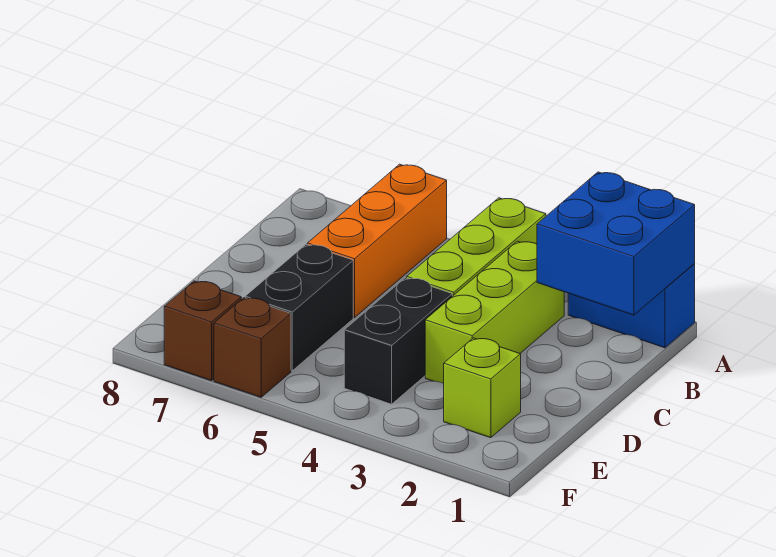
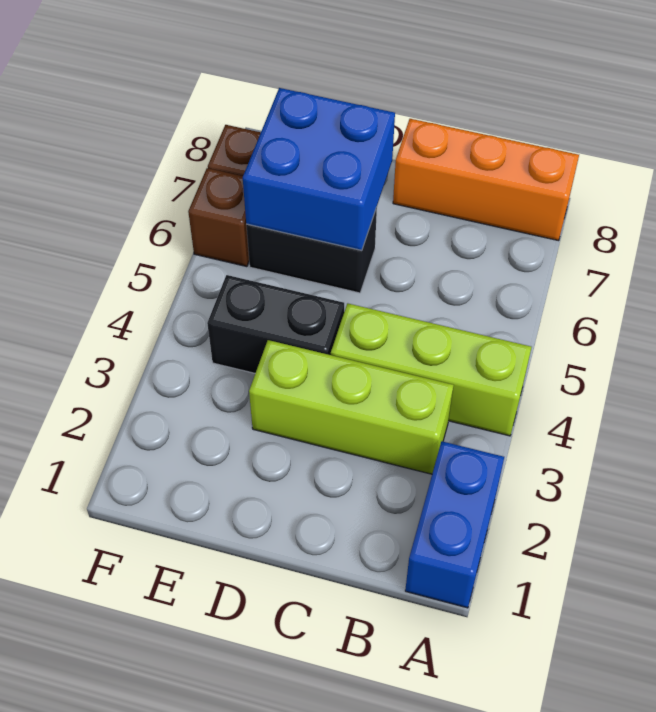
blue brick A1:B2 level 2 -> blue brick D6:E7 level 2
orange brick A6:C6 level 1 -> orange brick A8:C8 level 1
lime brick E2 level 1 -> none

